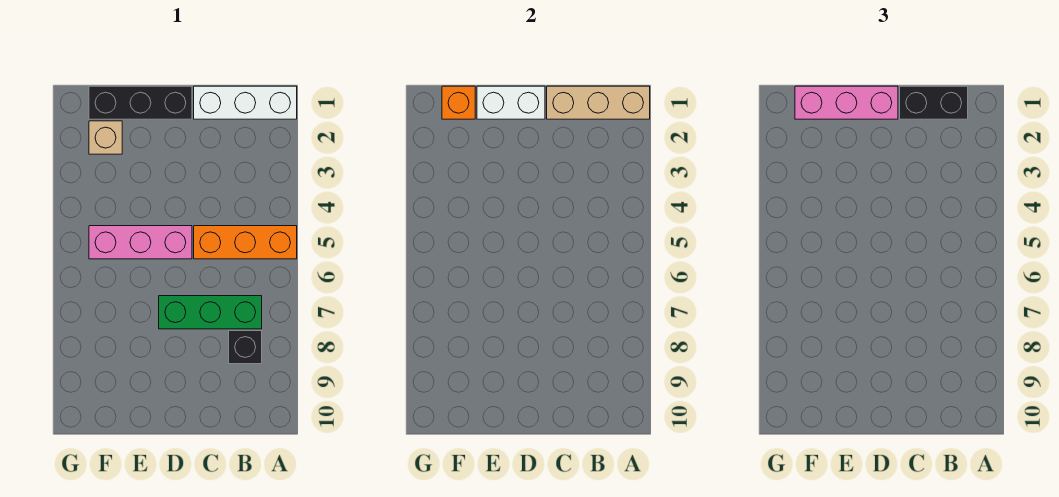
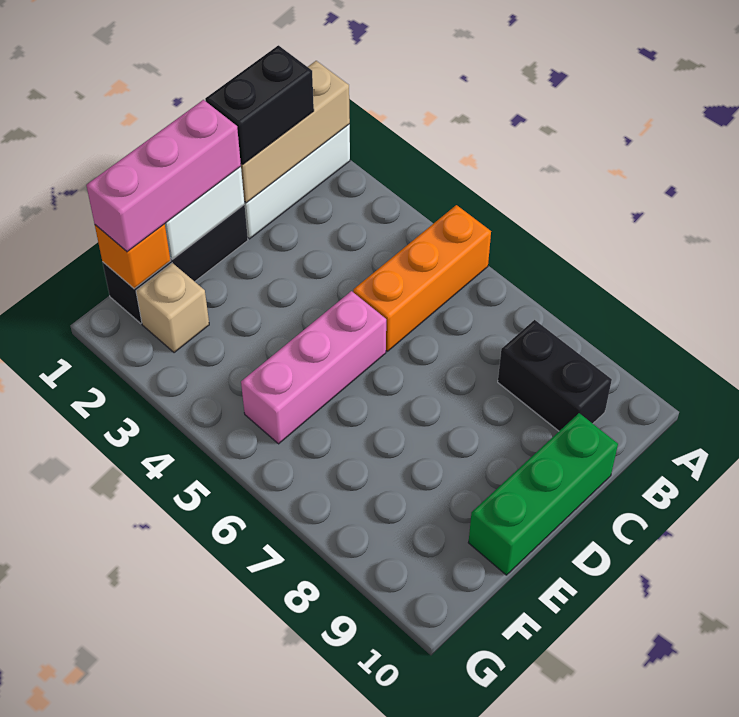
green brick B7:D7 level 1 -> green brick C10:E10 level 1
black brick B8 level 1 -> black brick B8:B9 level 1

